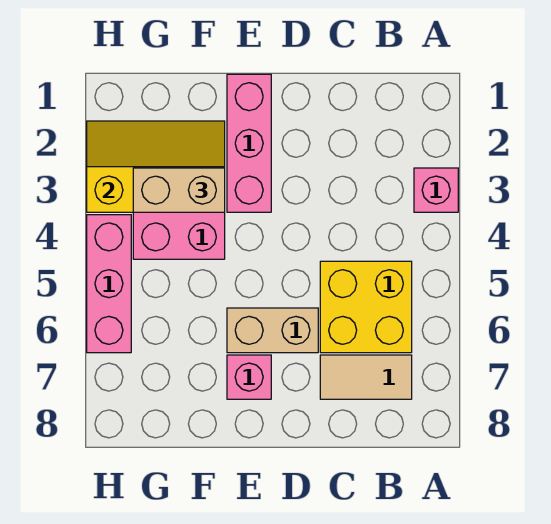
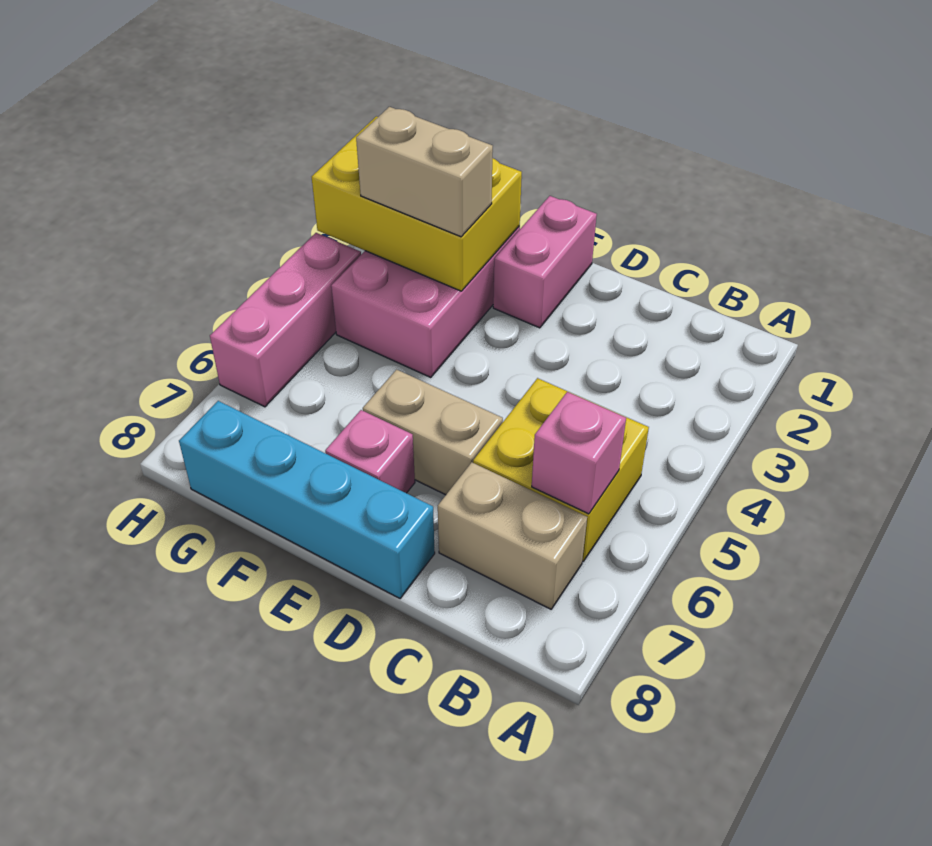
pink brick A3 level 1 -> pink brick B6 level 2
tan tile B7:C7 level 1 -> tan brick B7:C7 level 1
none -> cyan brick D8:G8 level 1
pink brick E1:E3 level 1 -> pink brick E1:E2 level 1
yellow slope F2:H3 level 2 top 3 -> yellow brick F2:H3 level 2

